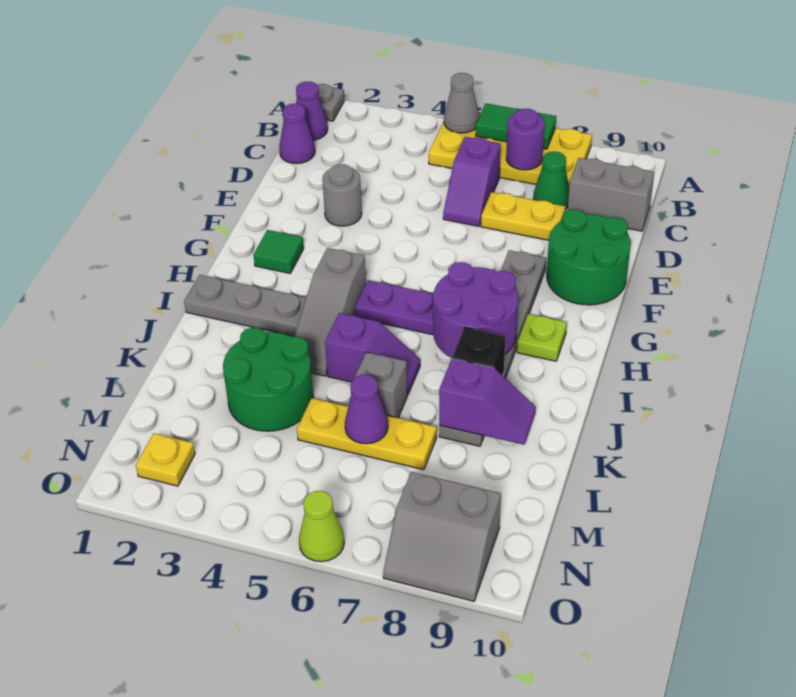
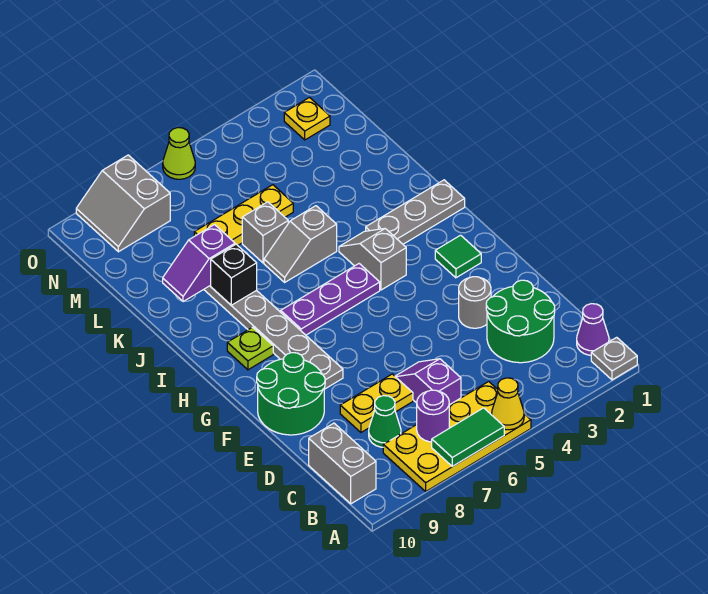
grey cone A5 level 2 -> yellow cone A5 level 2
purple cone C1 level 1 -> none
grey brick C9:C10 level 1 -> grey brick B10:C10 level 1
grey slope H4:J4 level 1 top H -> grey slope H4:I4 level 1 top H
purple round brick H7:I8 level 2 -> none
purple slope J5:J6 level 1 top 5 -> grey slope J5:J6 level 1 top 5
green round brick K3:L4 level 1 -> green round brick C2:D3 level 1
purple cone L6 level 2 -> none
grey slope N8:O9 level 1 top N -> grey slope N8:O9 level 1 top 8

